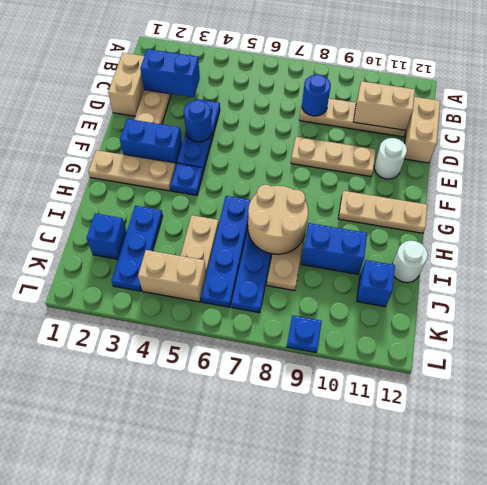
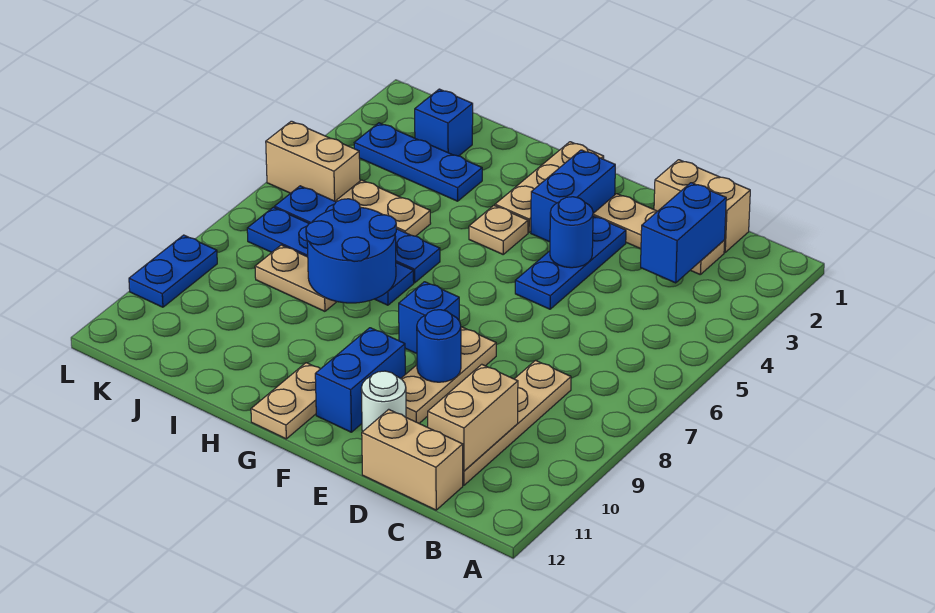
blue round brick C8 level 2 -> blue round brick E9 level 2
blue plate D4:F4 level 1 -> blue plate E3:E5 level 1
blue plate G4 level 1 -> tan plate G4 level 1
tan plate G10:G12 level 1 -> tan plate G11:G12 level 1
tan round brick H7:I8 level 2 -> blue round brick H7:I8 level 2
blue brick I9:I10 level 1 -> blue brick F10:F11 level 1
white round brick I12 level 1 -> none
blue brick J11 level 1 -> blue brick F8 level 1
tan brick K4:K5 level 1 -> tan brick K5:L5 level 1
blue plate L9 level 1 -> blue plate L9:L10 level 1

